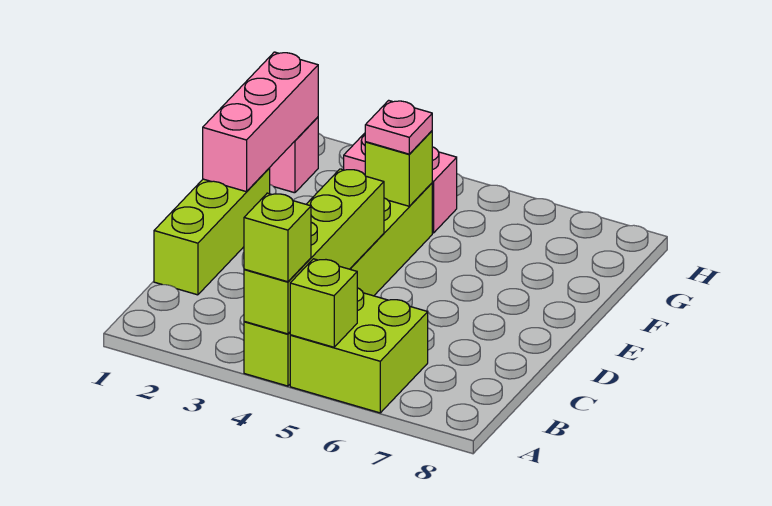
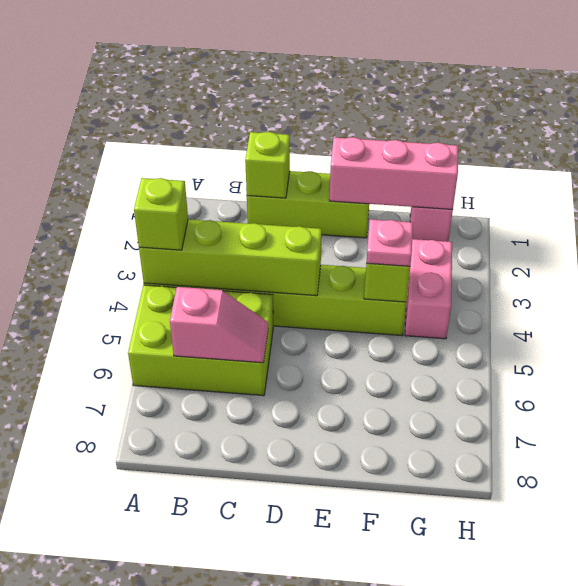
lime brick A5:B6 level 1 -> lime brick A5:C6 level 1
lime brick A5 level 2 -> lime brick C1 level 2
none -> pink slope B6:C6 level 2 top B

